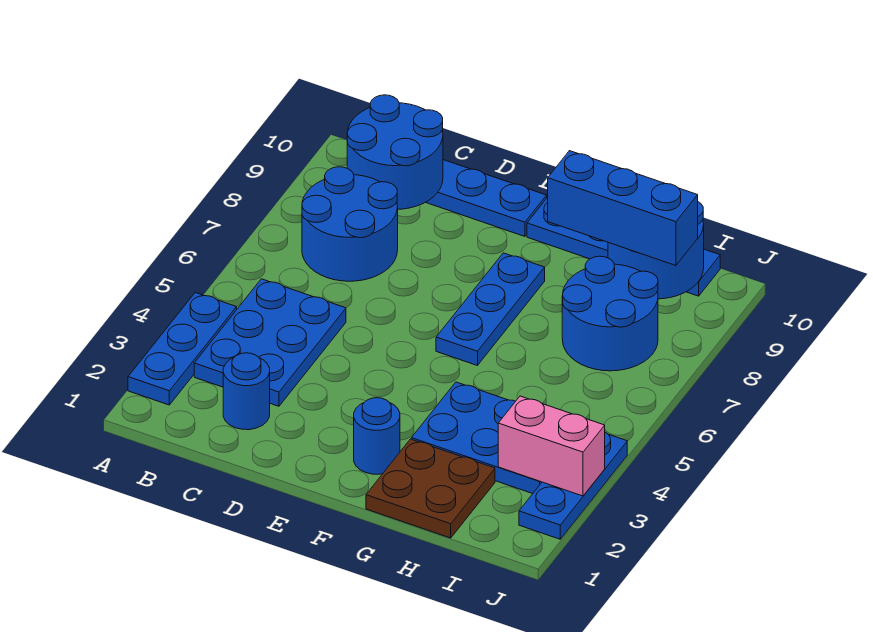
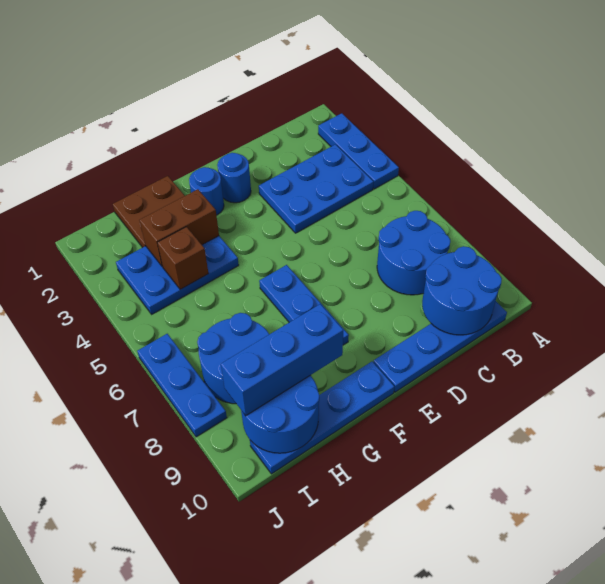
blue plate B3:C5 level 1 -> blue plate B3:D4 level 1
blue round brick C2 level 1 -> blue round brick E2 level 1
none -> brown brick G3:H3 level 2
none -> brown brick H4 level 2
pink brick I3:J3 level 2 -> none
blue plate J2:J4 level 1 -> blue plate J6:J8 level 1

